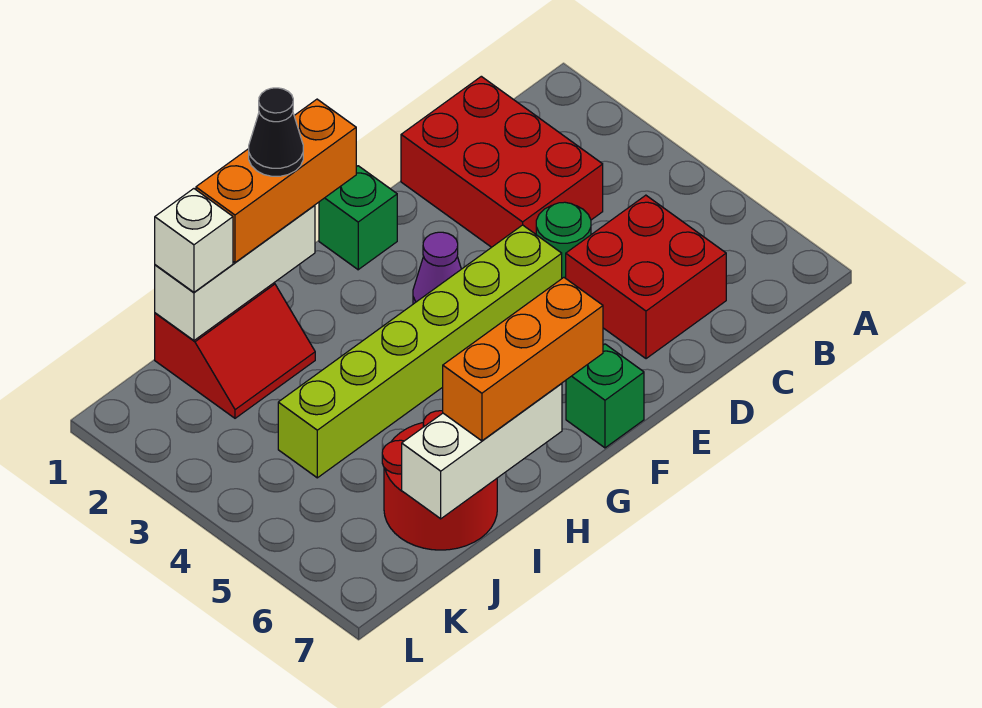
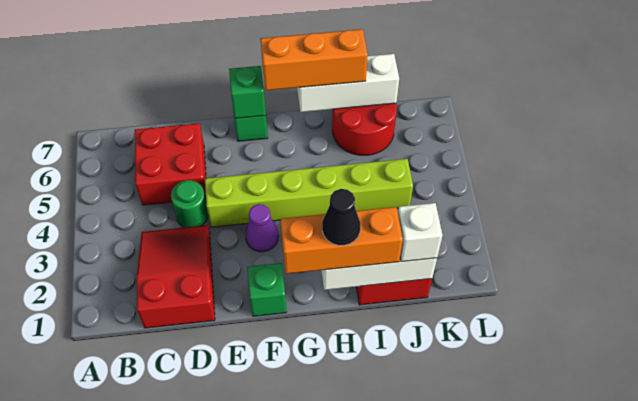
red brick C1:D3 level 1 -> red slope C1:D3 level 1 top 1
none -> green brick F7 level 2

